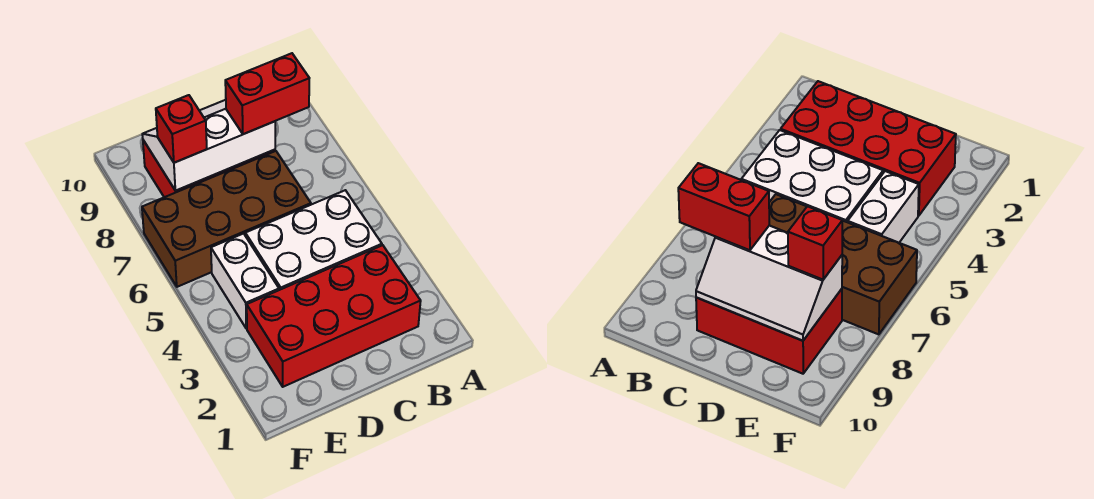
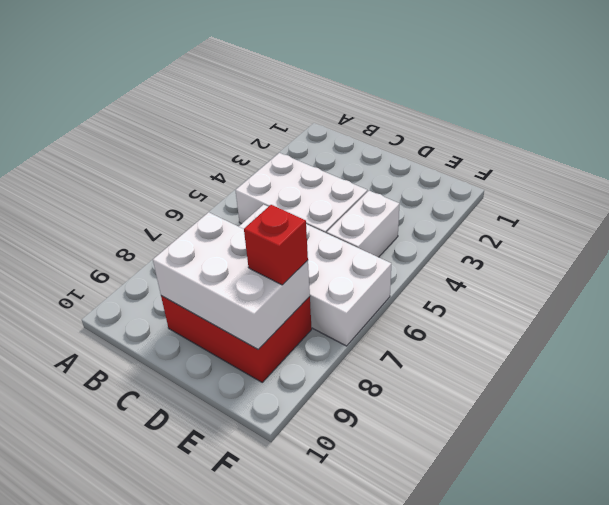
red brick B2:E3 level 1 -> none
red brick B8:C8 level 3 -> none
brown brick C6:F7 level 1 -> white brick C6:F7 level 1
white slope C8:E9 level 2 top 8 -> white brick C8:E9 level 2

